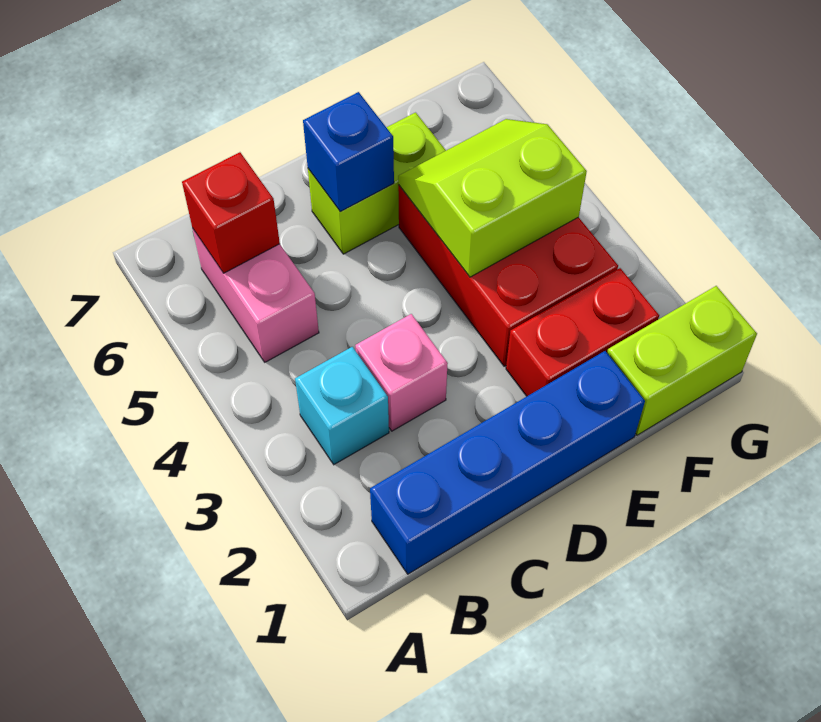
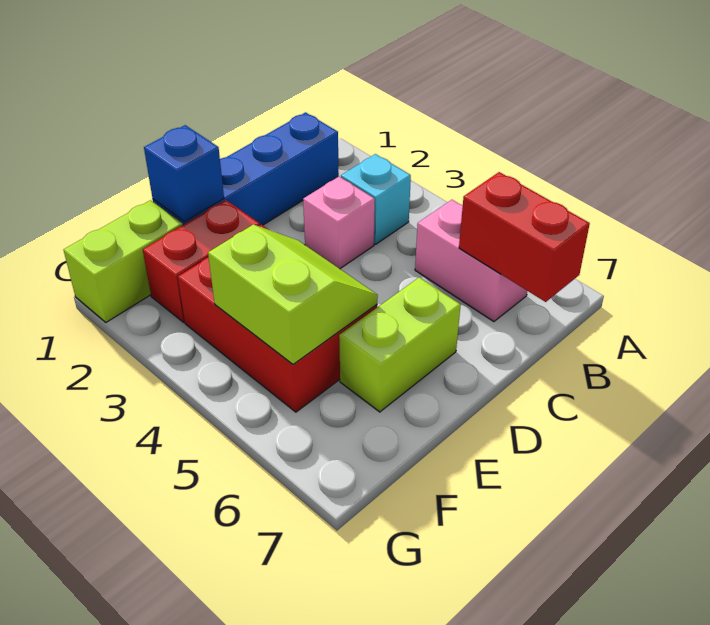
red brick B6 level 2 -> red brick B6:B7 level 2
blue brick D6 level 2 -> blue brick E1 level 2
lime slope E4:F5 level 2 top 4 -> lime slope E4:F5 level 2 top F

